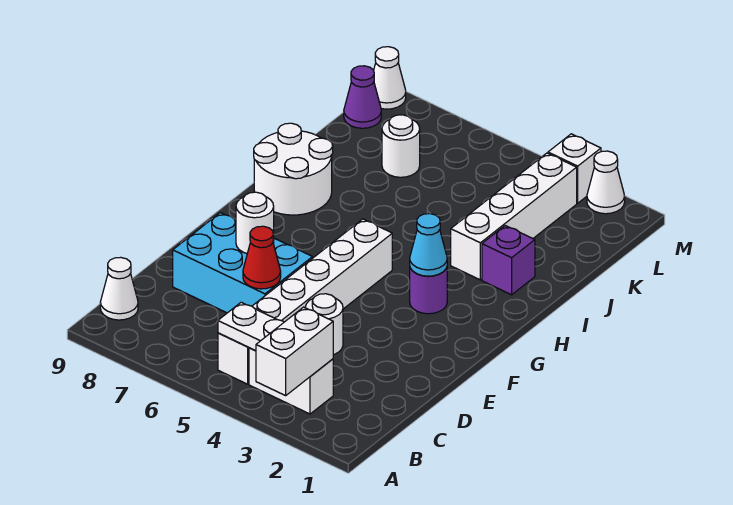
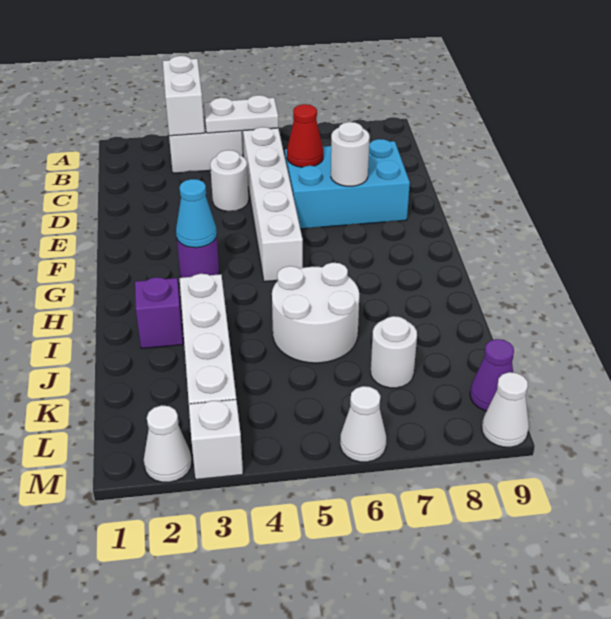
white cone B9 level 1 -> white cone M6 level 1
white round brick H8:I9 level 1 -> white round brick I5:J6 level 1

